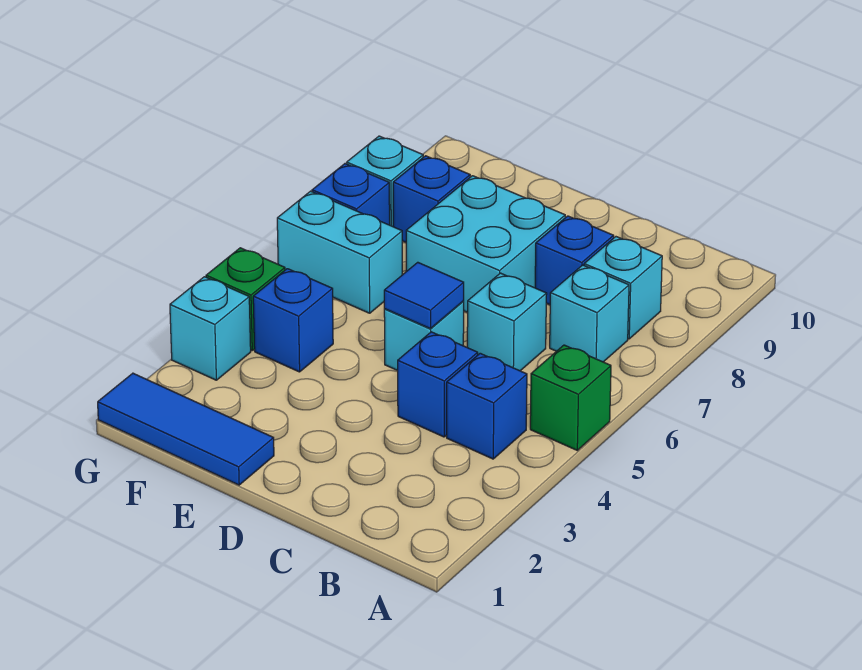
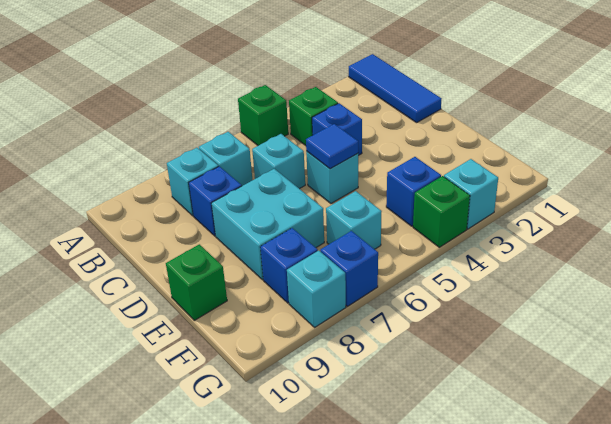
blue brick B4 level 1 -> green brick B4 level 1
blue tile E1:G1 level 1 -> blue tile A1:C1 level 1
none -> green brick E10 level 1
cyan brick F6:G6 level 1 -> cyan brick F6 level 1

